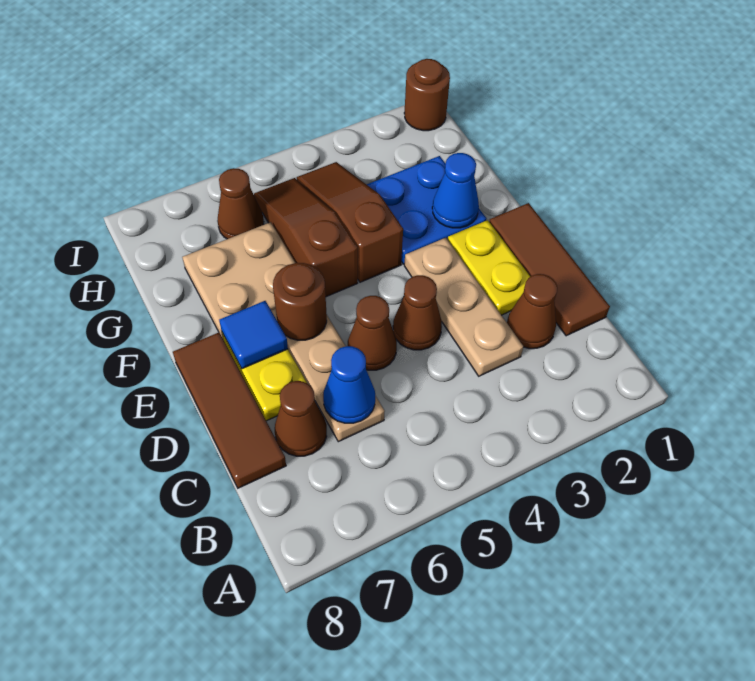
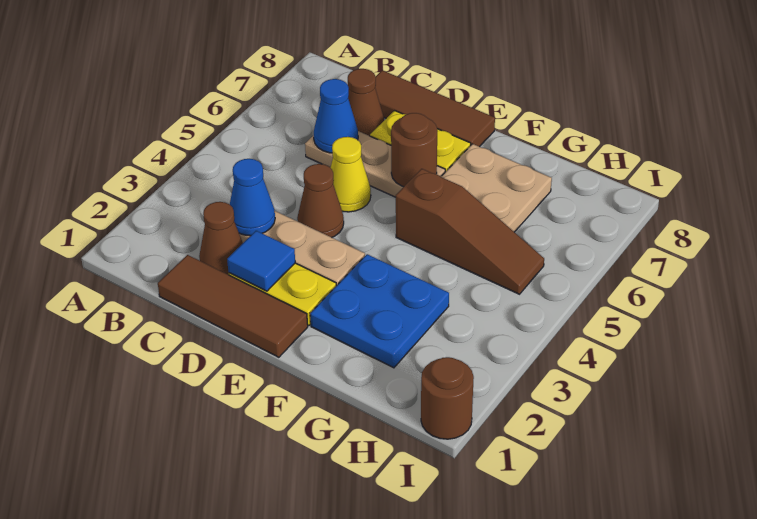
brown cone D5 level 1 -> yellow cone D5 level 1
blue tile E7 level 2 -> blue tile D2 level 2
blue cone F2 level 2 -> blue cone C3 level 2
brown slope F4:H4 level 1 top F -> none
brown cone H6 level 1 -> none

